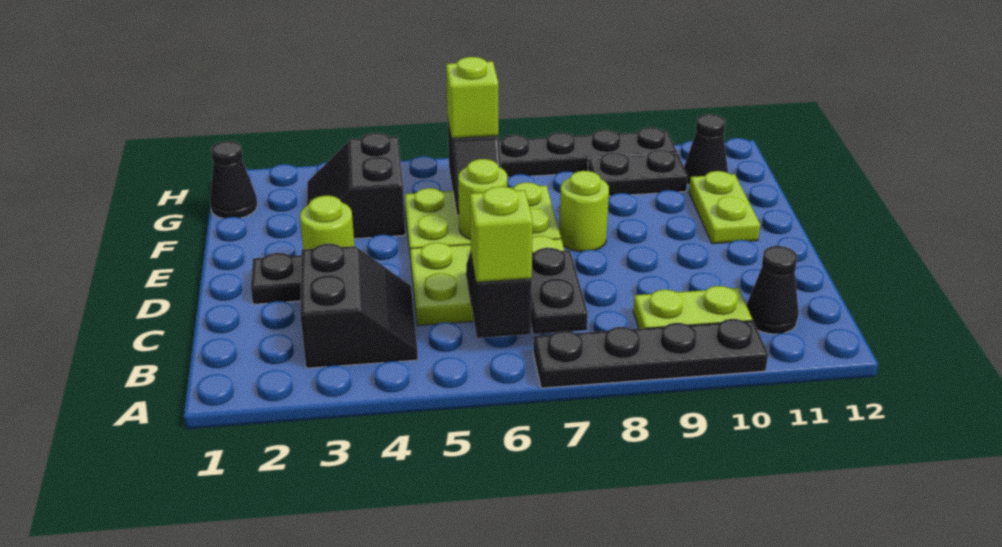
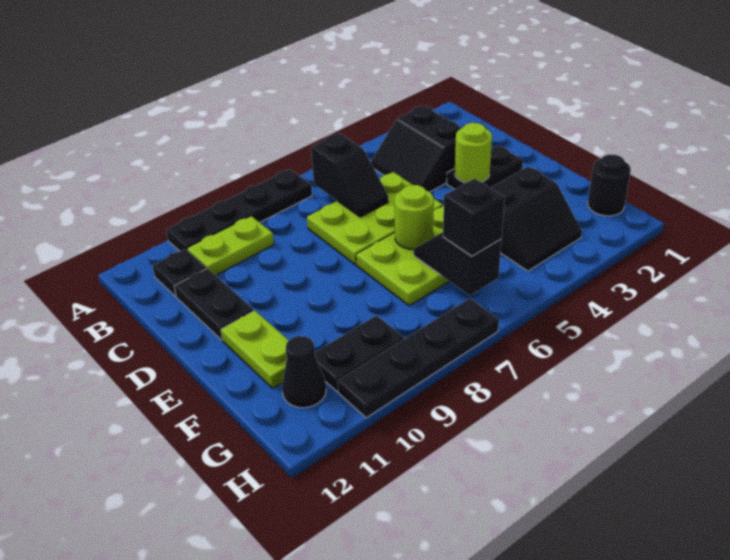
lime brick B6 level 3 -> none
black plate B7:C7 level 2 -> black plate C11:D11 level 1
black cone B11 level 1 -> black plate B11 level 1
lime round brick E8 level 1 -> none
black slope F3:G4 level 1 top 4 -> black slope F3:G4 level 1 top F
black cone G1 level 1 -> black round brick G1 level 1
lime brick G6 level 3 -> black brick G6 level 3

